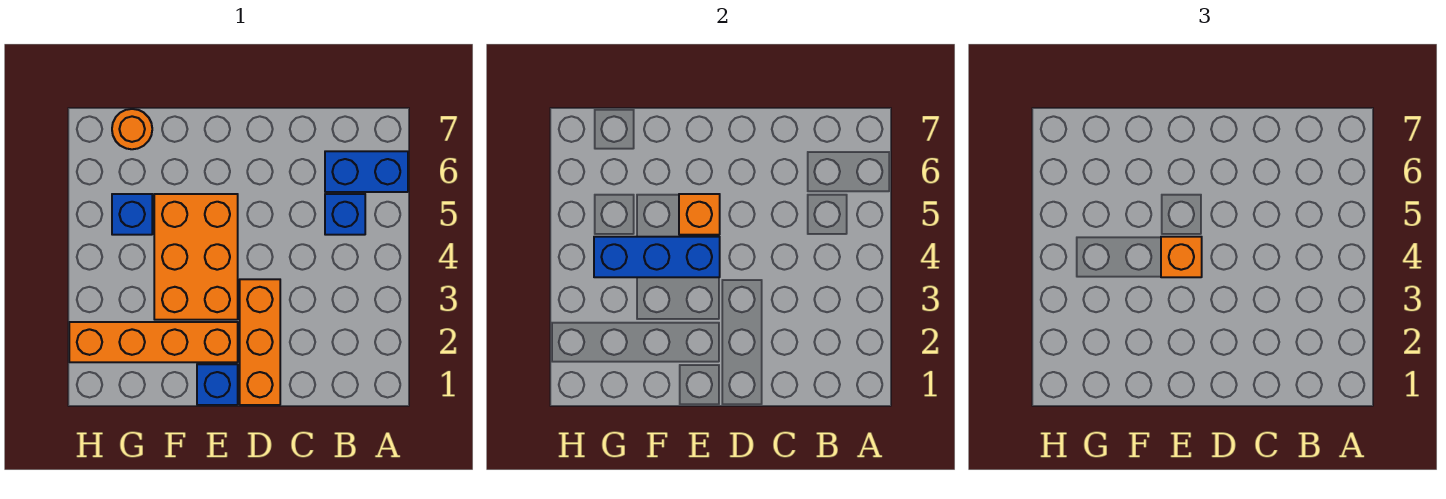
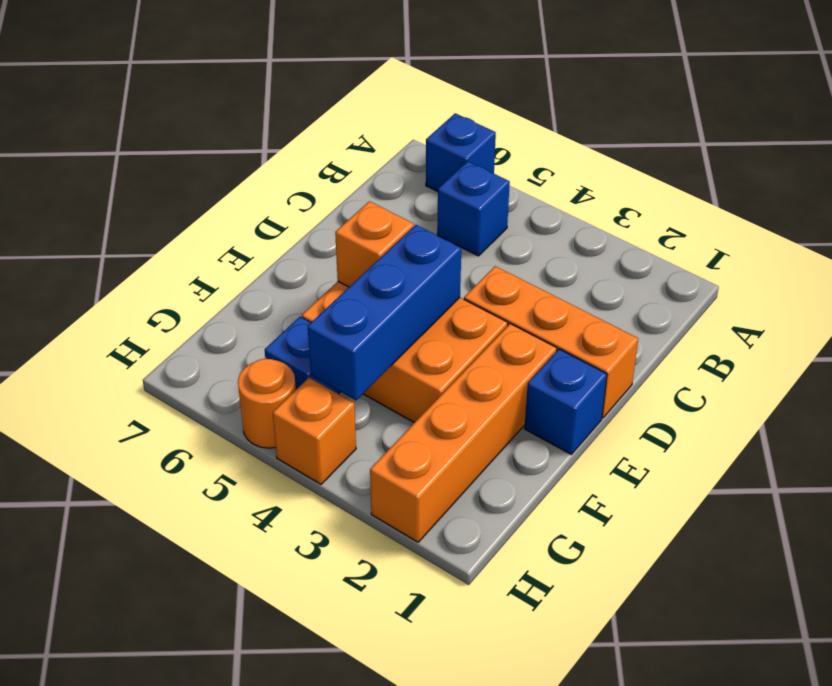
blue brick A6:B6 level 1 -> blue brick A6 level 1
orange brick E4 level 3 -> orange brick H4 level 1
orange round brick G7 level 1 -> orange round brick H5 level 1

